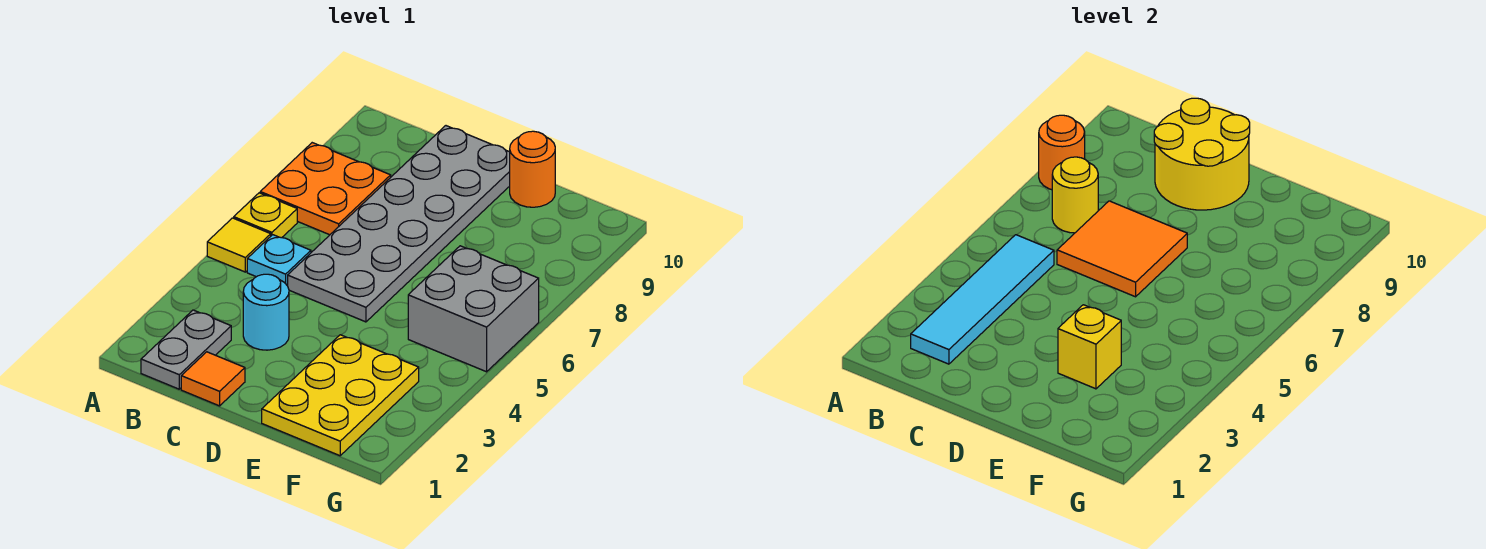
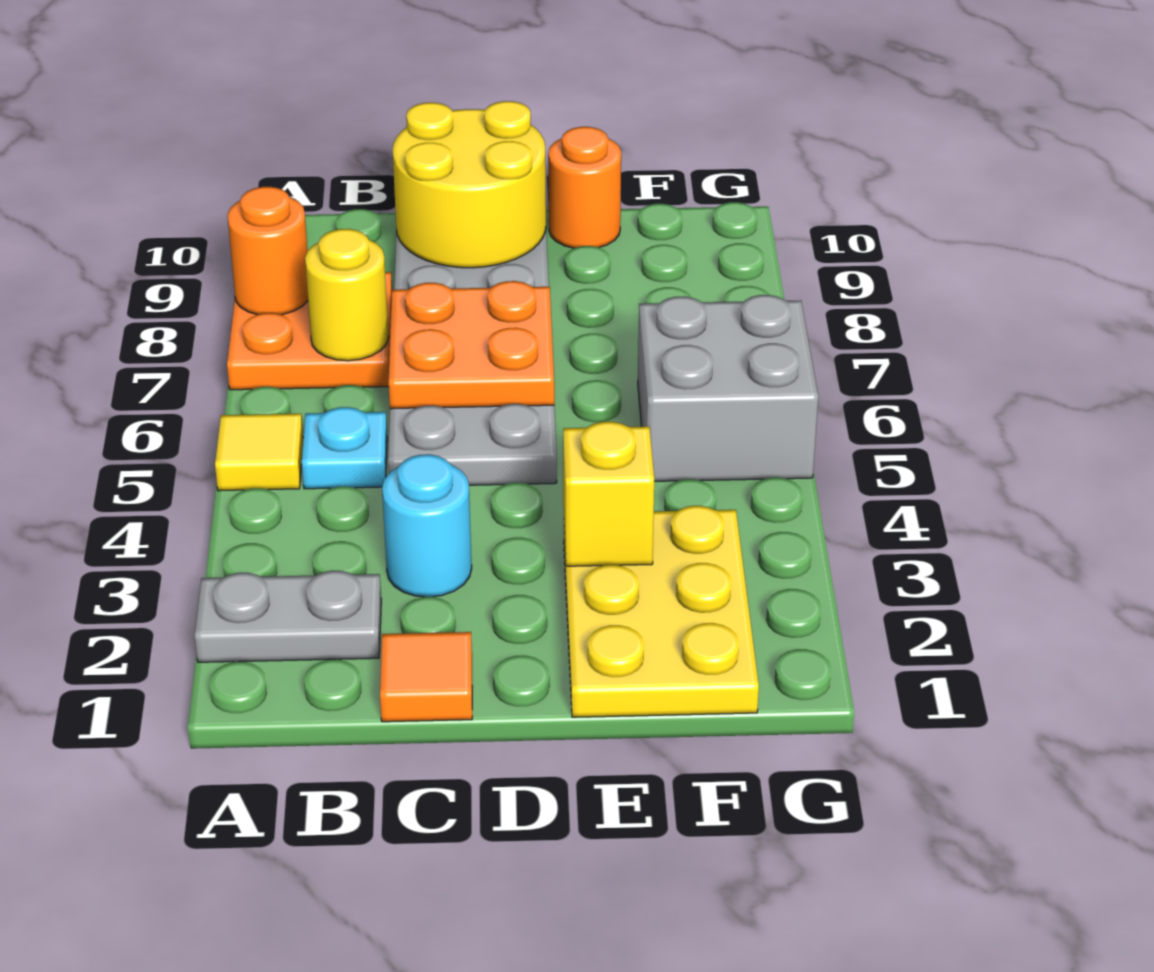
yellow plate A6 level 1 -> none
grey plate B1:B2 level 1 -> grey plate A2:B2 level 1
cyan tile B2:B5 level 2 -> none
orange tile C6:D7 level 2 -> orange plate C6:D7 level 2

